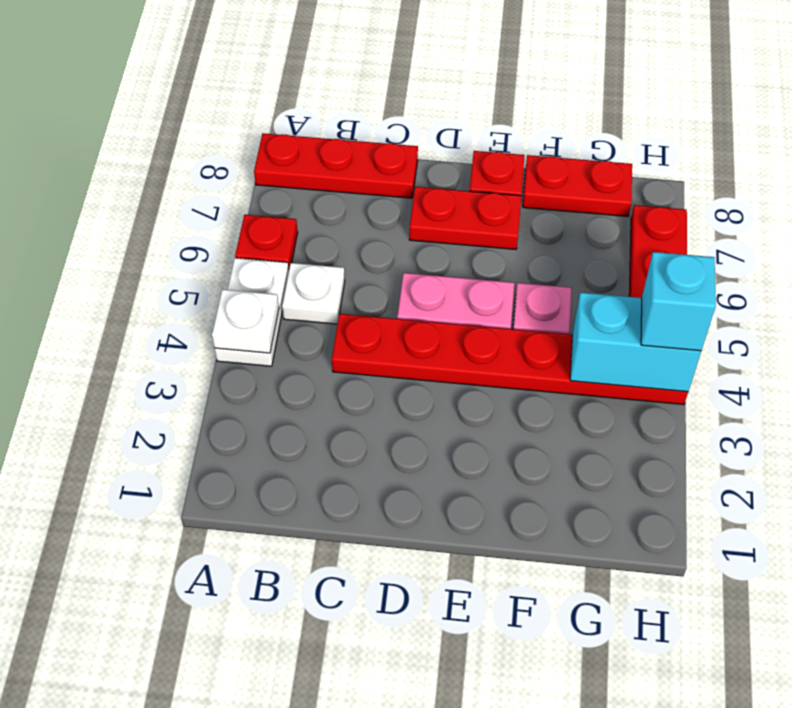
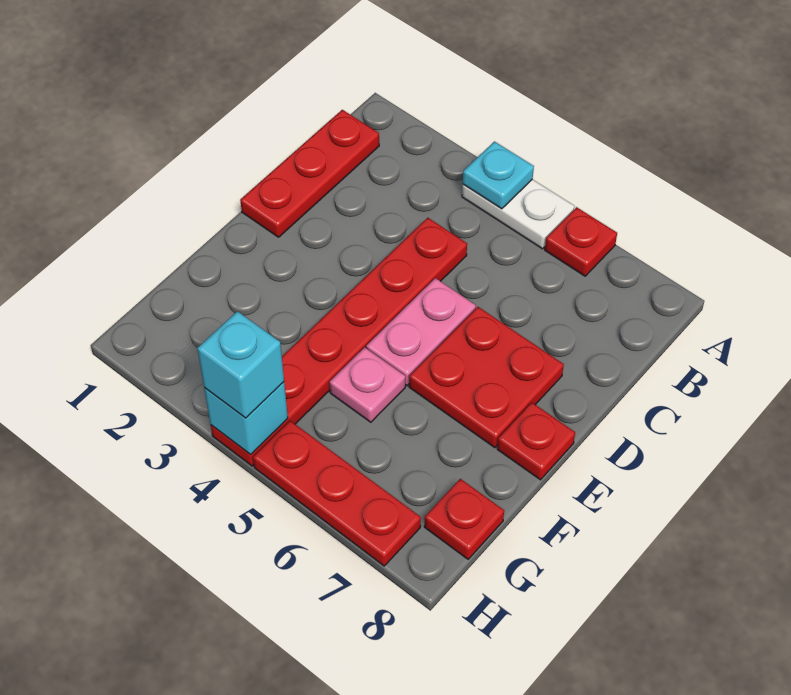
white plate A4 level 2 -> cyan plate A4 level 2
red plate A8:C8 level 1 -> red plate B1:D1 level 1
white plate B5 level 1 -> none
red plate D7:E7 level 1 -> red plate D6:E7 level 1
red plate F8:G8 level 1 -> red plate G8 level 1
cyan brick G4:H4 level 2 -> cyan brick H4 level 2

